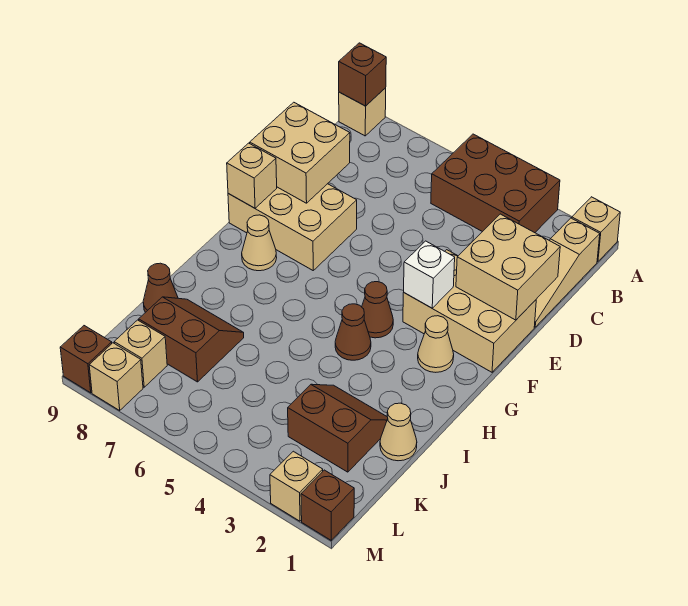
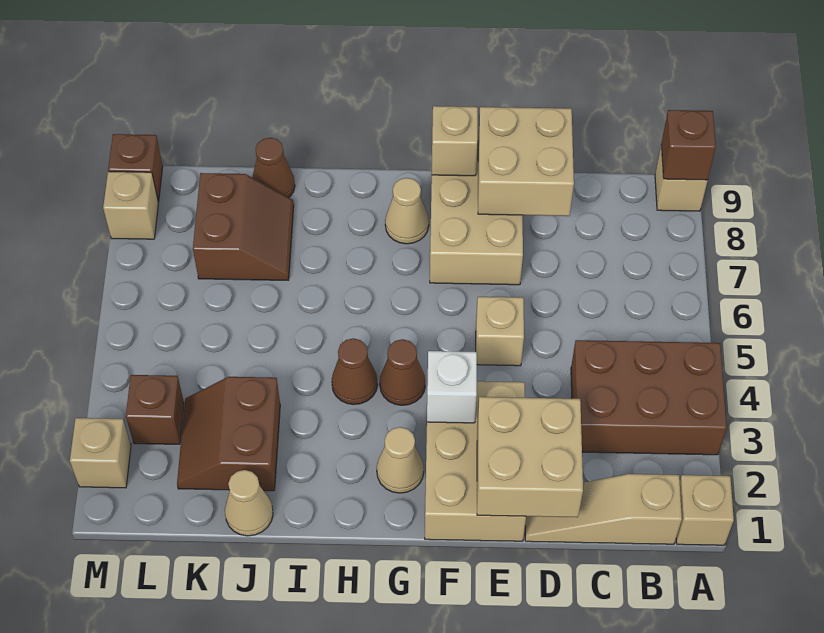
brown brick A3:B5 level 1 -> brown brick A3:C4 level 1
brown slope J2:K3 level 1 top K -> brown slope J2:K3 level 1 top J
tan brick L8 level 1 -> tan brick E5 level 1
brown brick M1 level 1 -> brown brick L3 level 1

